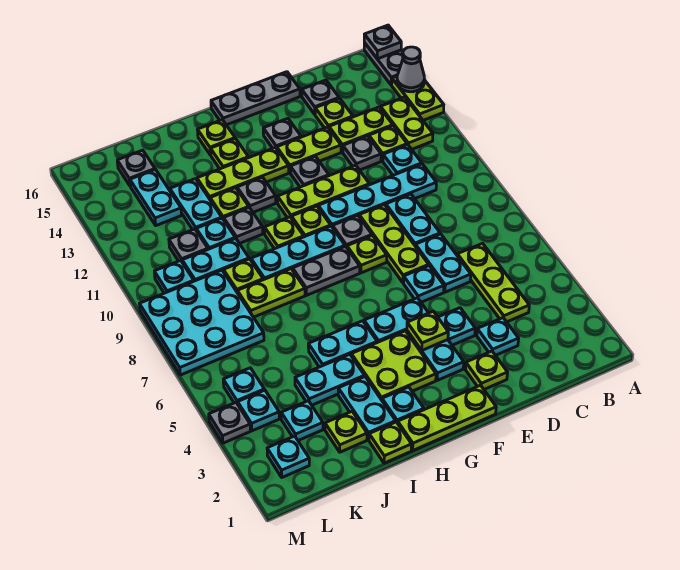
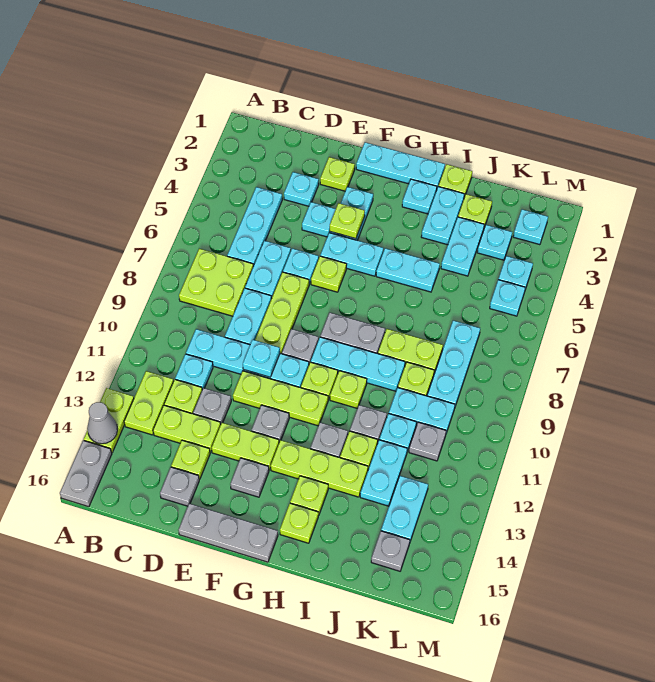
grey plate A16 level 2 -> none
lime plate C4:C6 level 1 -> cyan plate C4:C6 level 1
lime plate F1:H1 level 1 -> cyan plate F1:H1 level 1
lime plate F8 level 1 -> lime plate F6 level 1
lime plate G3:H4 level 1 -> lime plate B7:C8 level 1
cyan plate I4:J4 level 1 -> cyan plate J3:J4 level 1
cyan plate K7:M9 level 1 -> cyan plate K7:K9 level 1
cyan plate L10 level 1 -> cyan plate E10 level 2
grey plate M4 level 1 -> none

